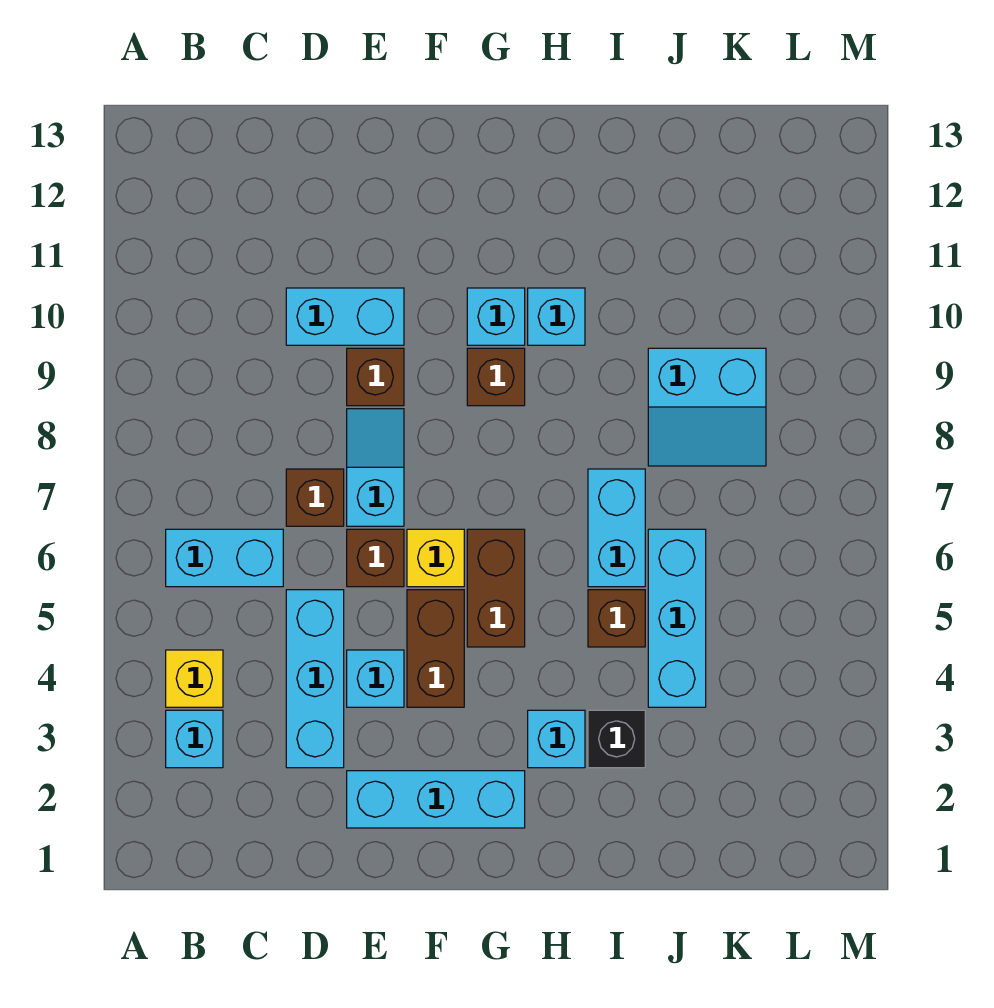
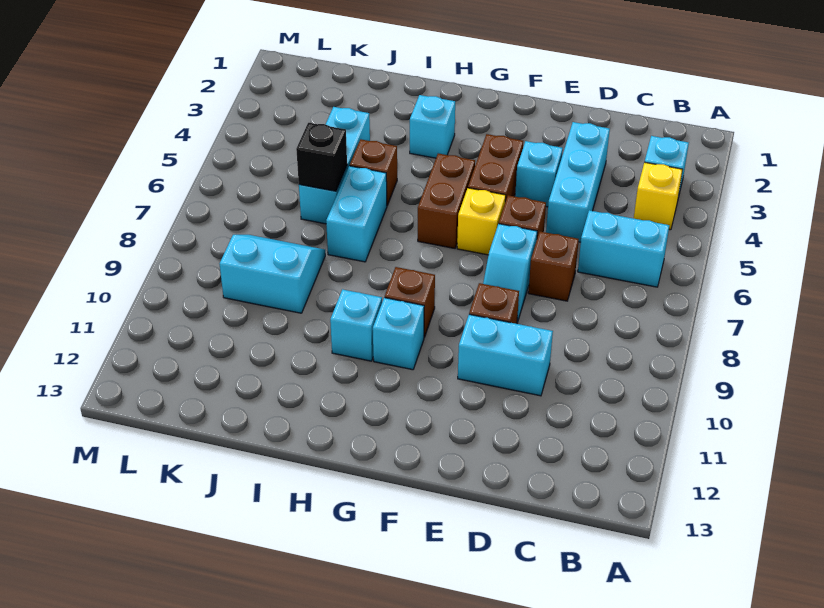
cyan brick E2:G2 level 1 -> none
black brick I3 level 1 -> black brick J6 level 2

